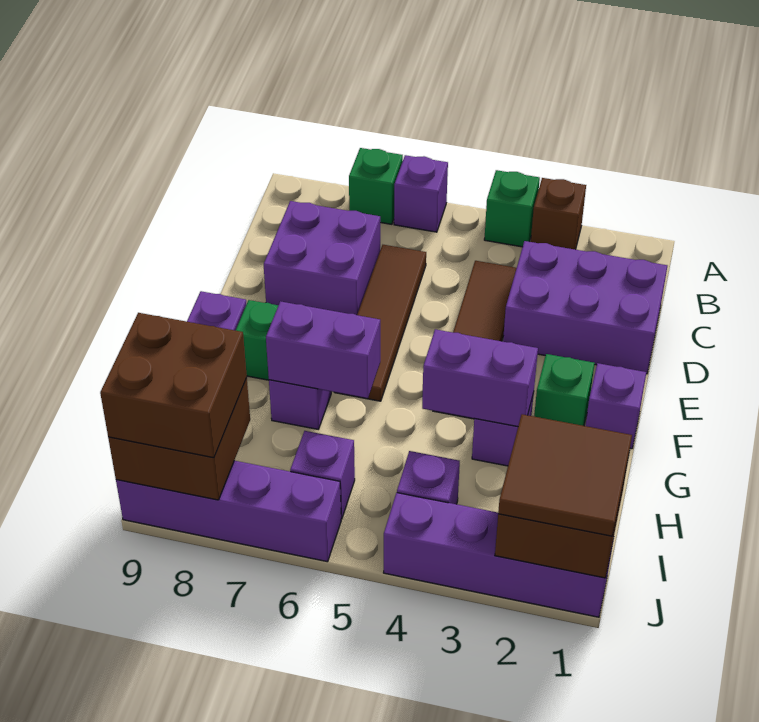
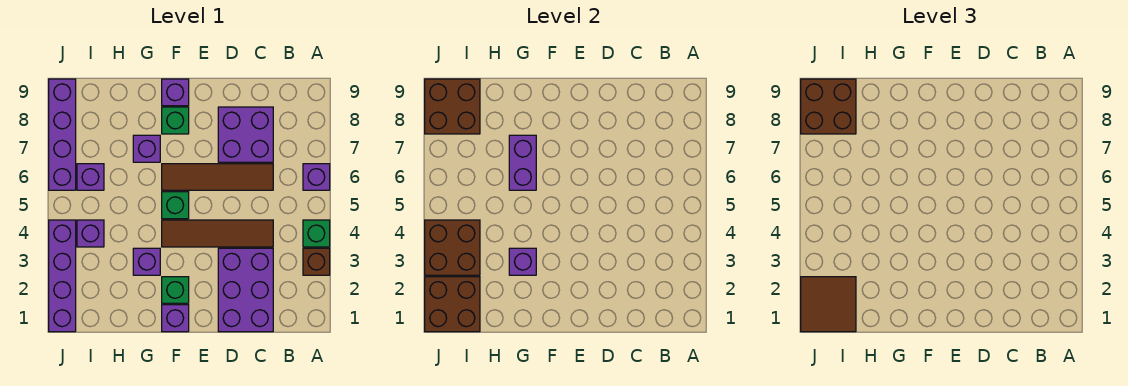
green brick A7 level 1 -> green brick F5 level 1
purple brick G3:G4 level 2 -> purple brick G3 level 2
none -> brown brick I3:J4 level 2

